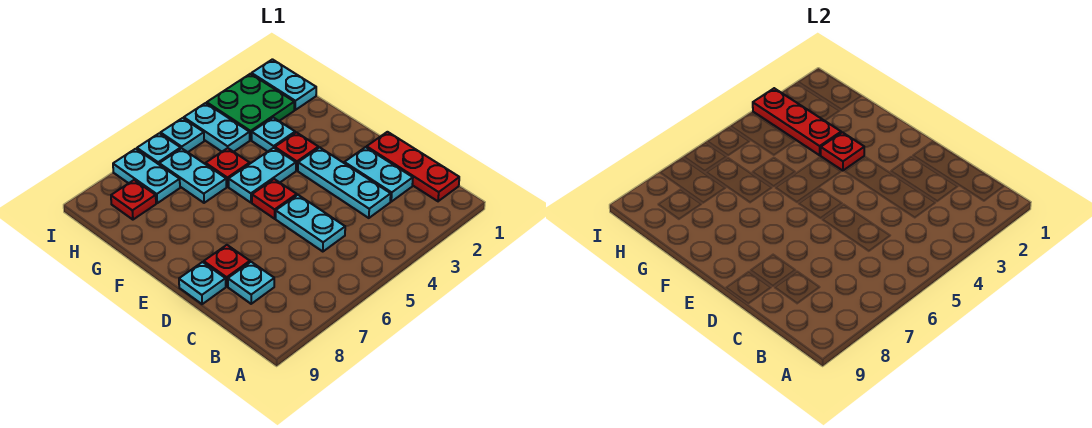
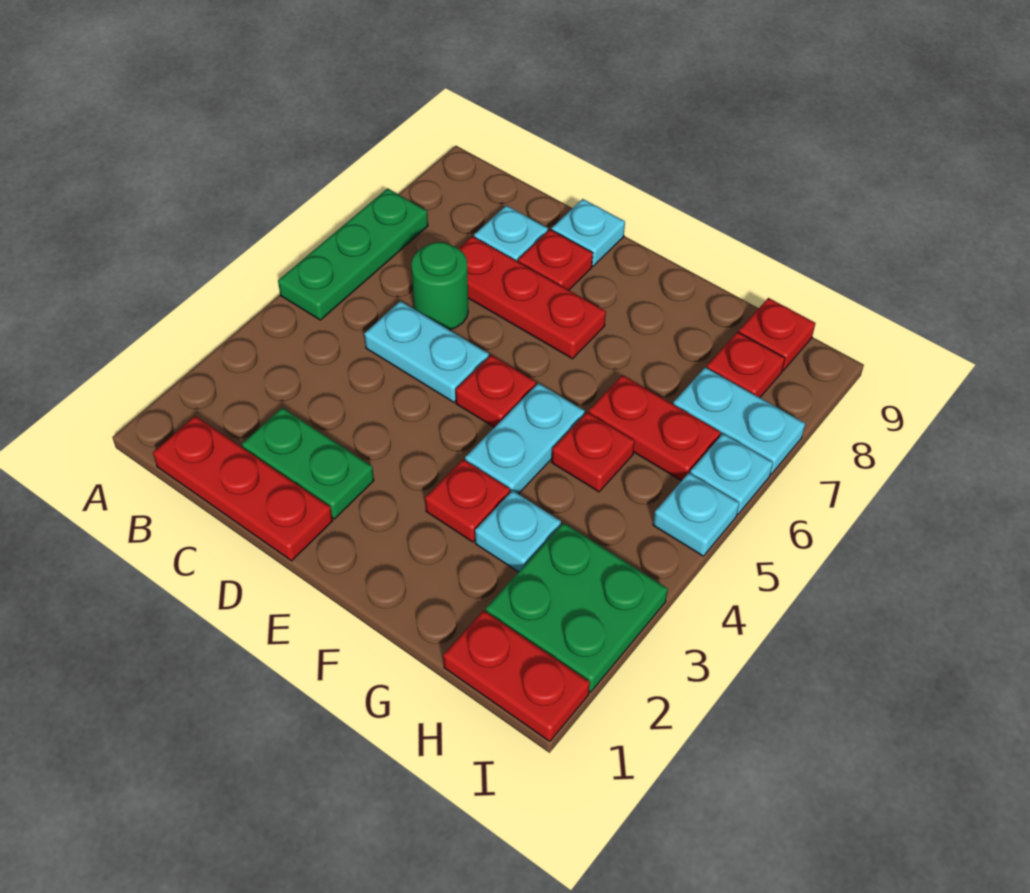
none -> green plate A5:A7 level 1
cyan plate C2:D2 level 1 -> green plate C2:D2 level 1
cyan plate C3:E3 level 1 -> none
none -> green round brick C6 level 1
red plate F3 level 2 -> red plate H9 level 1
red plate G3:I3 level 2 -> red plate C7:E7 level 1
cyan plate G6:H6 level 1 -> red plate G6:H6 level 1
cyan plate H1:I1 level 1 -> red plate H1:I1 level 1
cyan plate H4:I4 level 1 -> none

